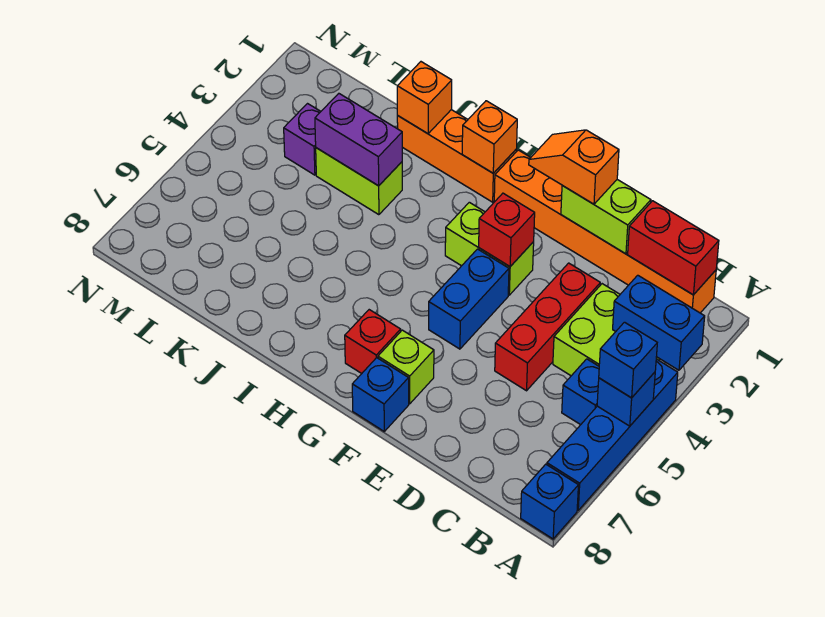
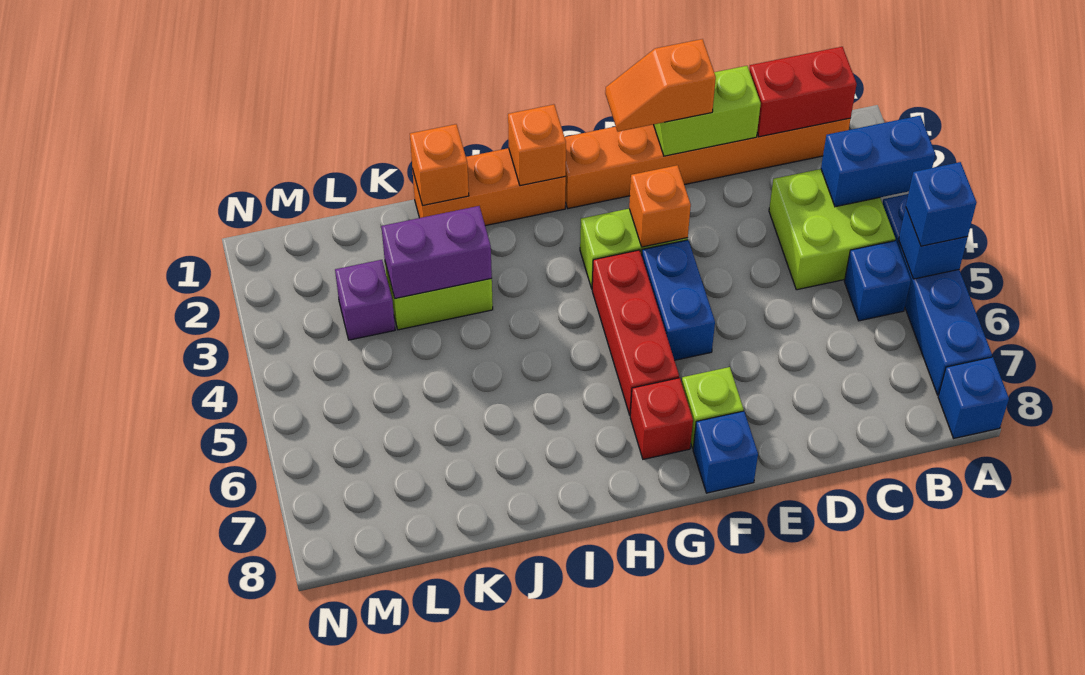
red brick D3:D5 level 1 -> red brick G4:G6 level 1
red brick F3 level 2 -> orange brick F3 level 2

